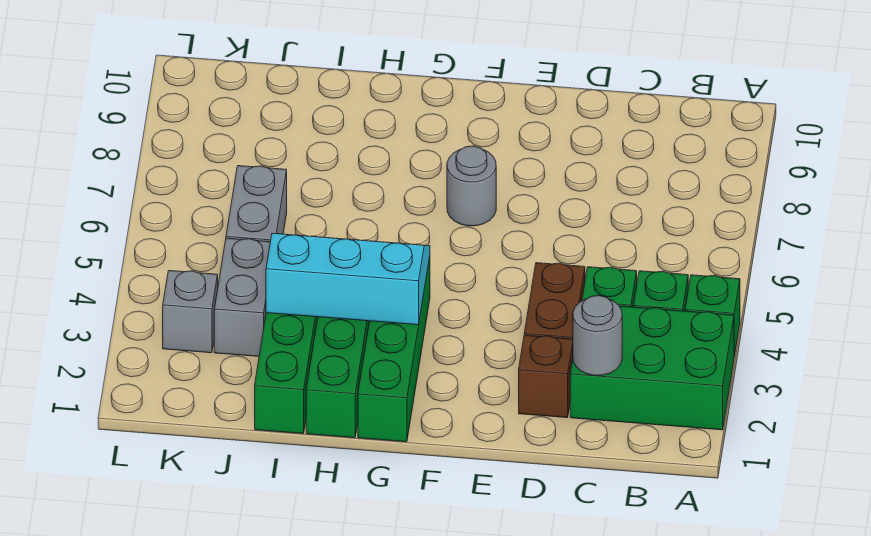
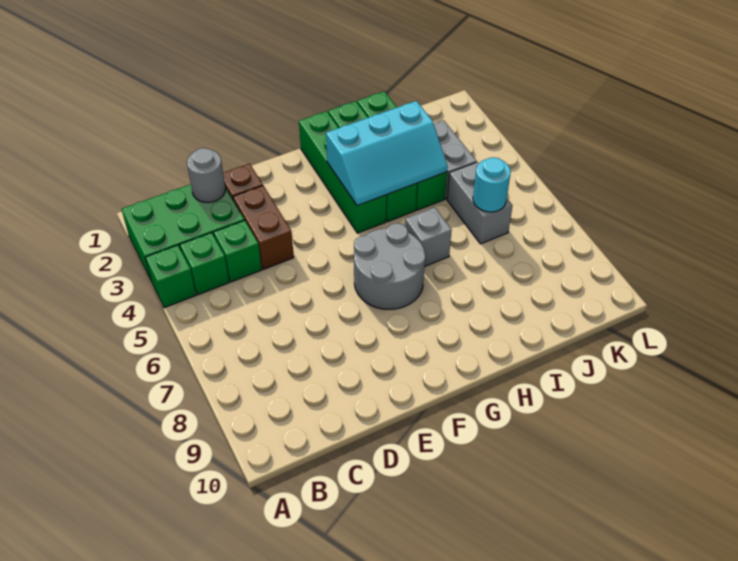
grey round brick F7 level 1 -> grey round brick F6:G7 level 1
none -> cyan round brick J6 level 2
grey brick K3 level 1 -> grey brick H6 level 1

